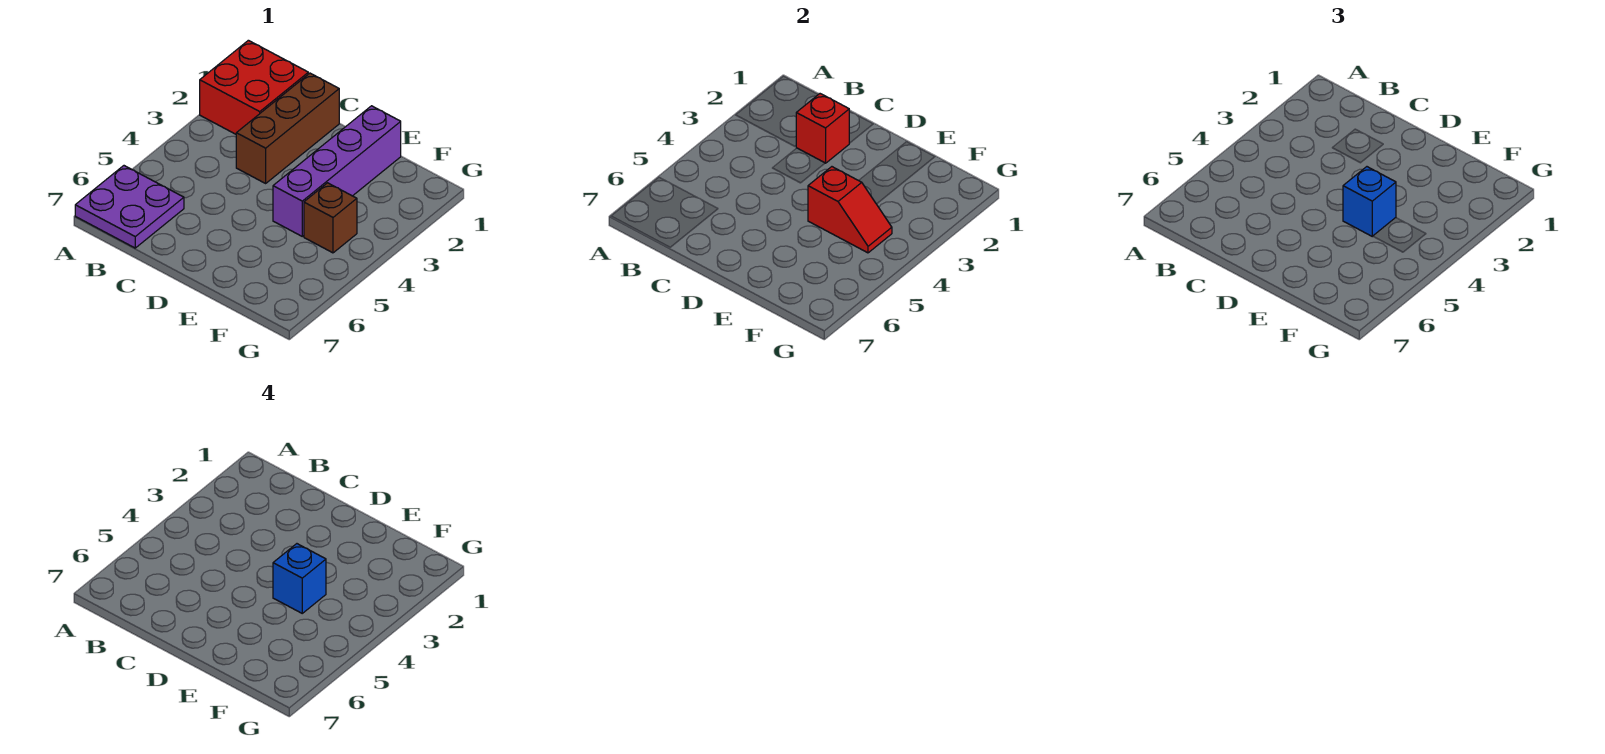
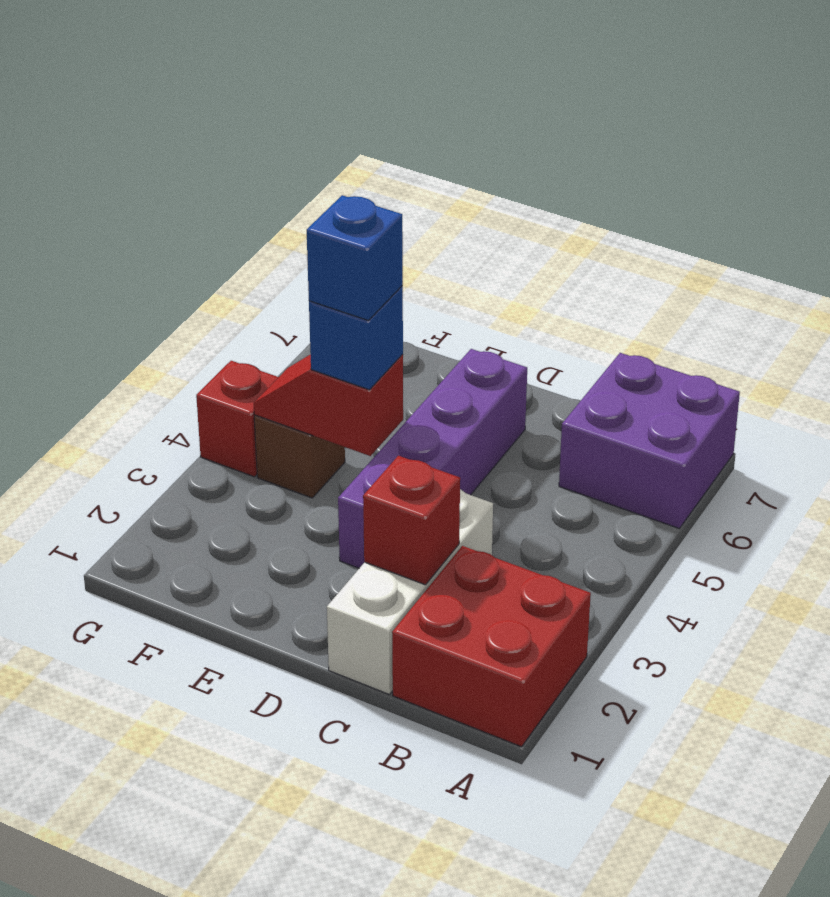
purple plate A6:B7 level 1 -> purple brick A6:B7 level 1
brown brick C1:C3 level 1 -> white brick C1:C3 level 1
purple brick E1:E4 level 1 -> purple brick D3:D6 level 1
none -> red brick G4 level 1

